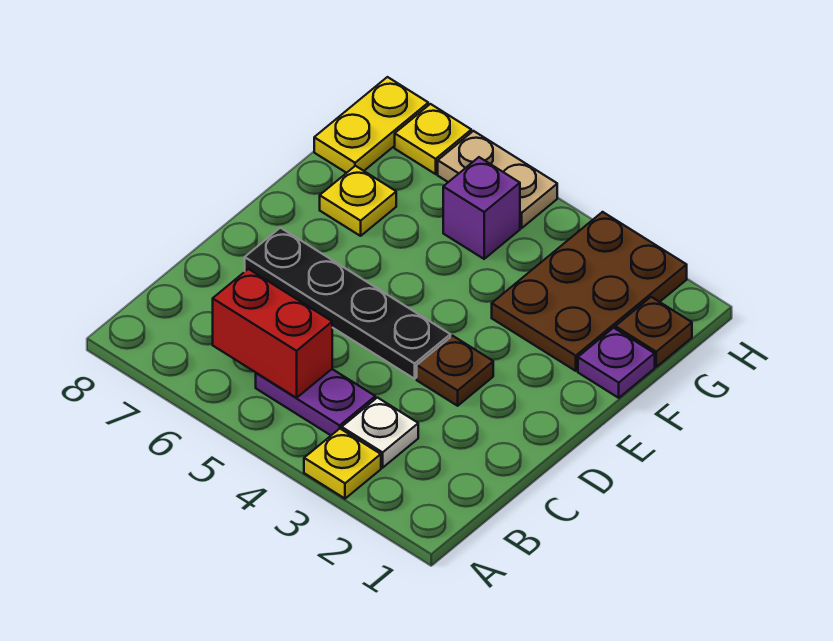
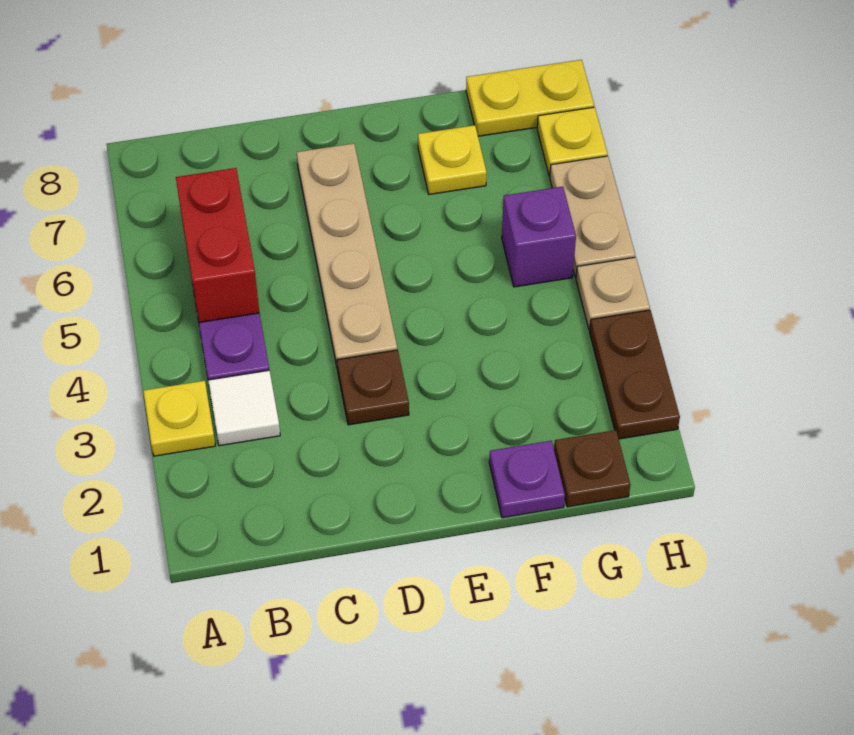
white plate B3 level 1 -> white tile B3 level 1
black plate D4:D7 level 1 -> tan plate D4:D7 level 1
brown plate F2:H3 level 1 -> brown plate H2:H3 level 1
none -> tan plate H4 level 1

